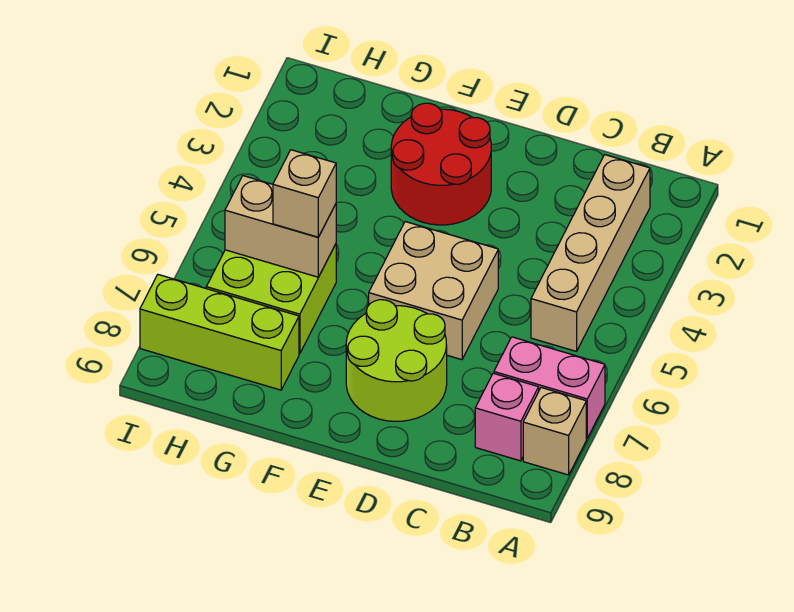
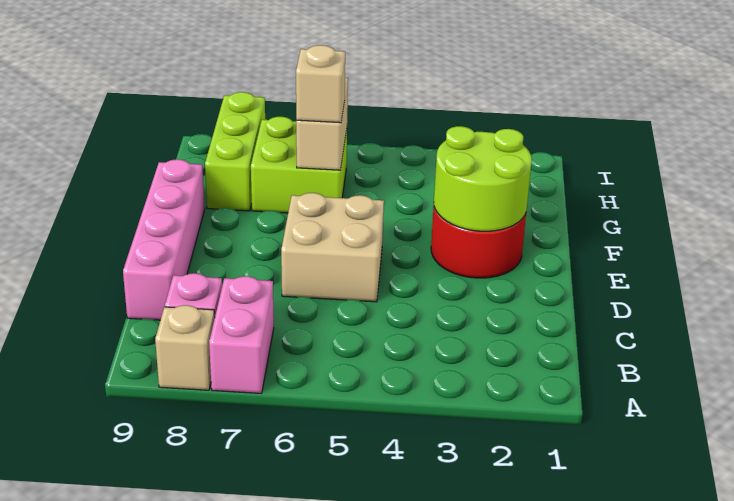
tan brick B2:B5 level 1 -> none
none -> pink brick C9:F9 level 1
lime round brick D7:E8 level 1 -> lime round brick E2:F3 level 2

